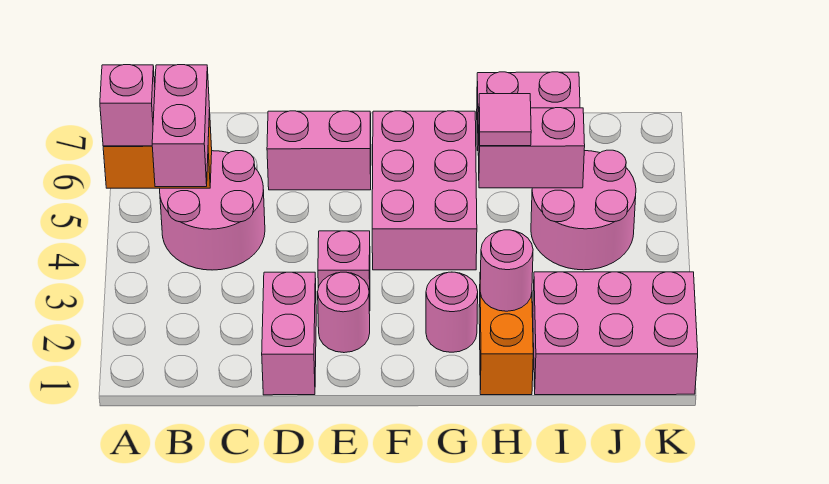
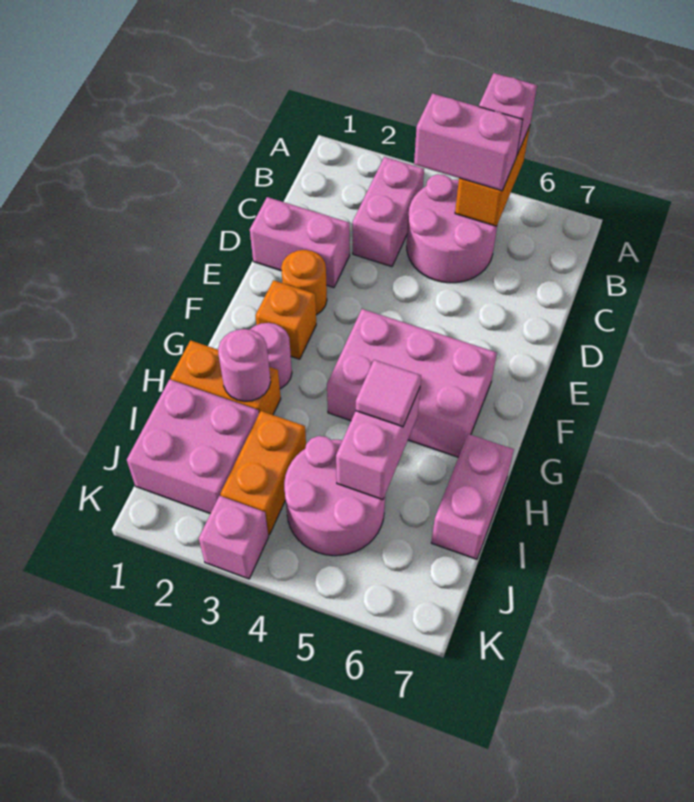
pink brick D6:E6 level 1 -> pink brick B3:C3 level 1
pink round brick E2 level 1 -> orange round brick E2 level 1
pink brick E3 level 1 -> pink brick K3 level 1
none -> orange brick F2 level 1
pink brick I1:K2 level 1 -> pink brick I1:J2 level 1
none -> orange brick I3:J3 level 1

